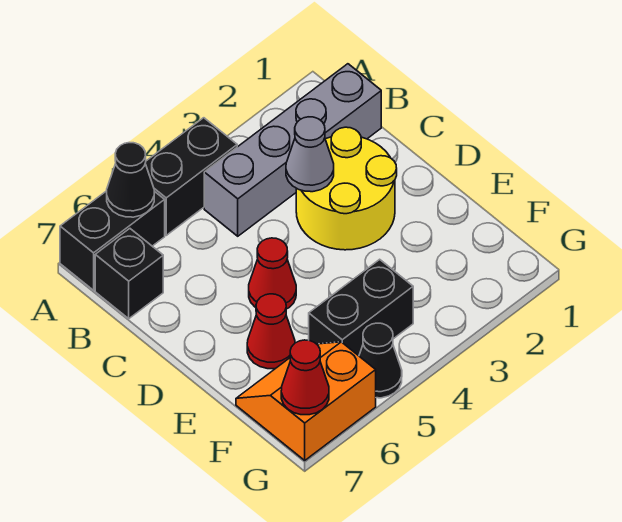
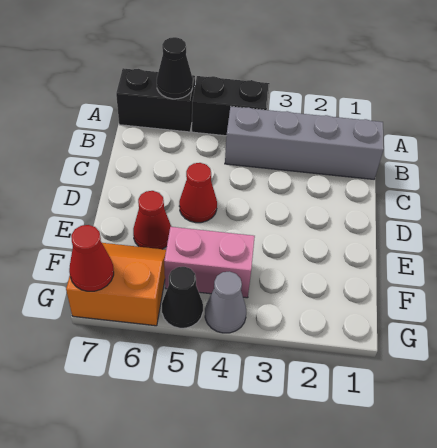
black brick B7 level 1 -> none
yellow round brick C2:D3 level 1 -> none
grey cone C3 level 2 -> grey cone G4 level 1
black brick F4:F5 level 1 -> pink brick F4:F5 level 1

